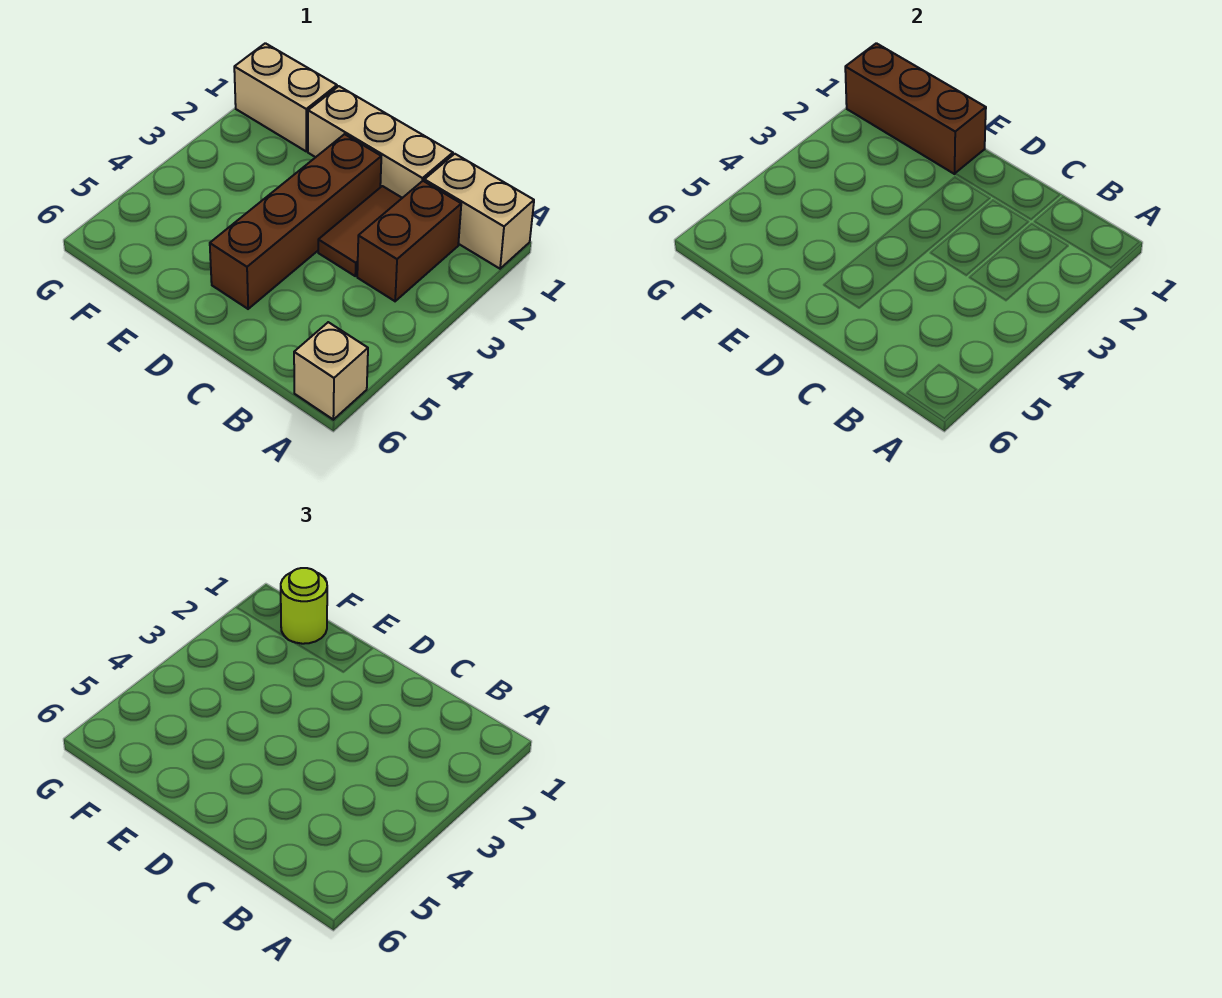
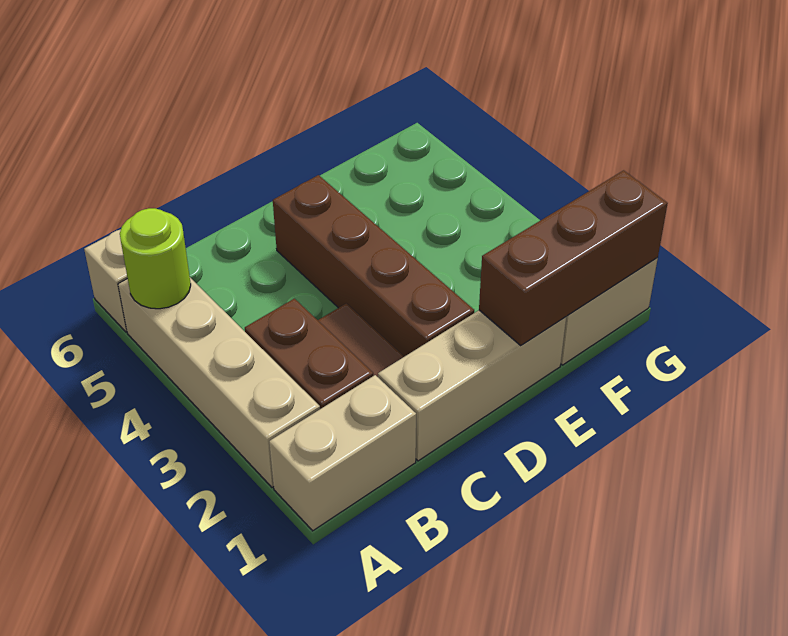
none -> tan brick A2:A5 level 1
lime round brick F1 level 3 -> lime round brick A5 level 2

